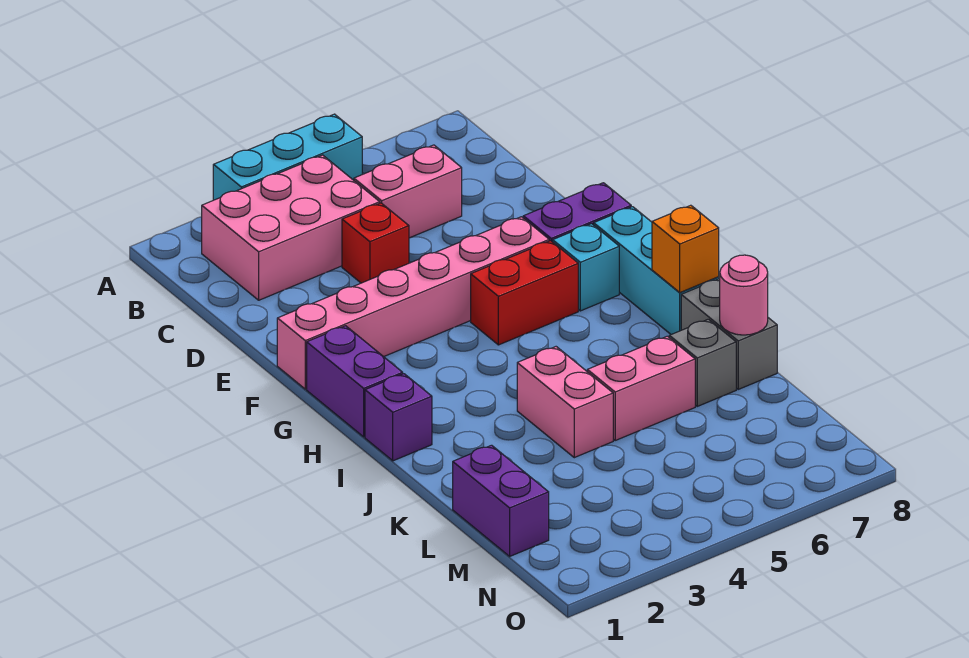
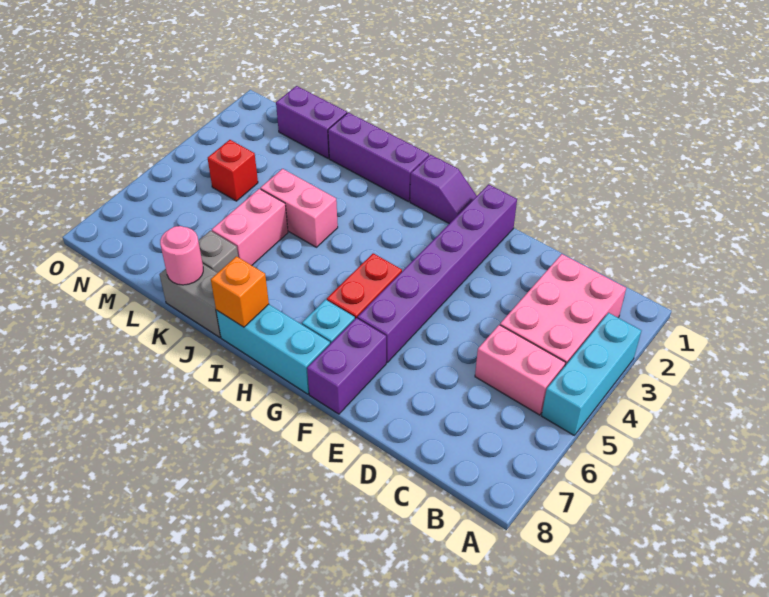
pink brick C5:C6 level 1 -> pink brick B5:C5 level 1
red brick D4 level 1 -> red brick M4 level 1
pink brick F1:F6 level 1 -> purple brick F1:F6 level 1
purple brick G1:H1 level 1 -> purple slope G1:H1 level 1 top H
purple brick I1 level 1 -> purple brick I1:K1 level 1

